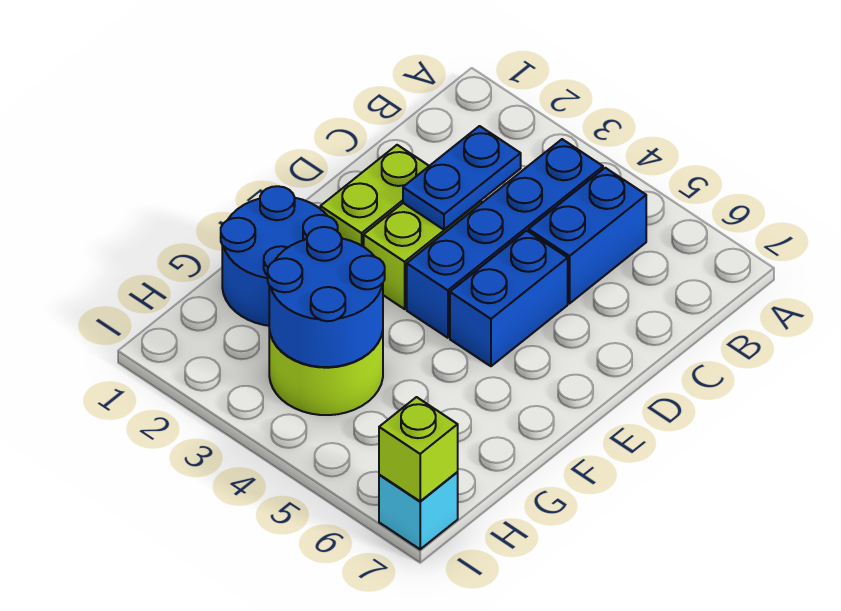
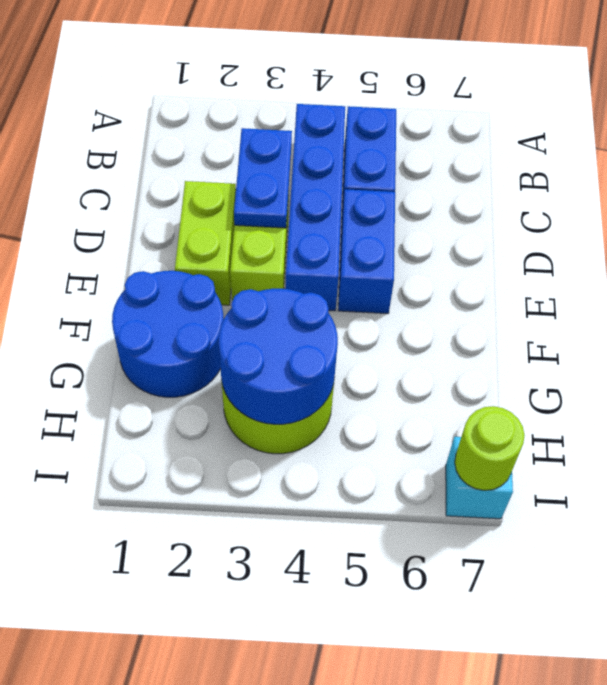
lime brick I7 level 2 -> lime round brick I7 level 2

